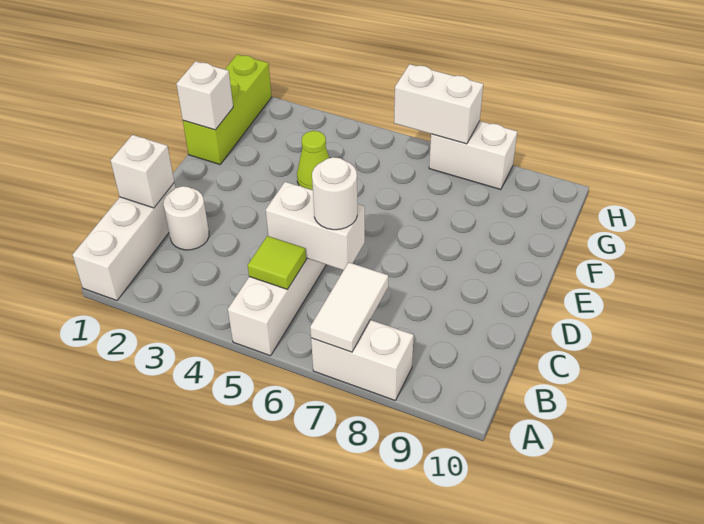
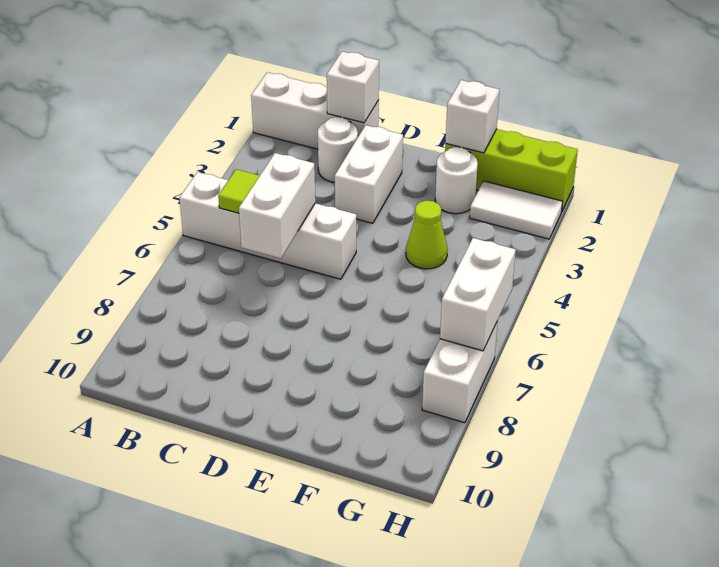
white brick A7:A8 level 1 -> white brick D2:D3 level 1
white tile A7:B7 level 2 -> white tile G2:H2 level 1
white round brick C6 level 3 -> white round brick F2 level 1

